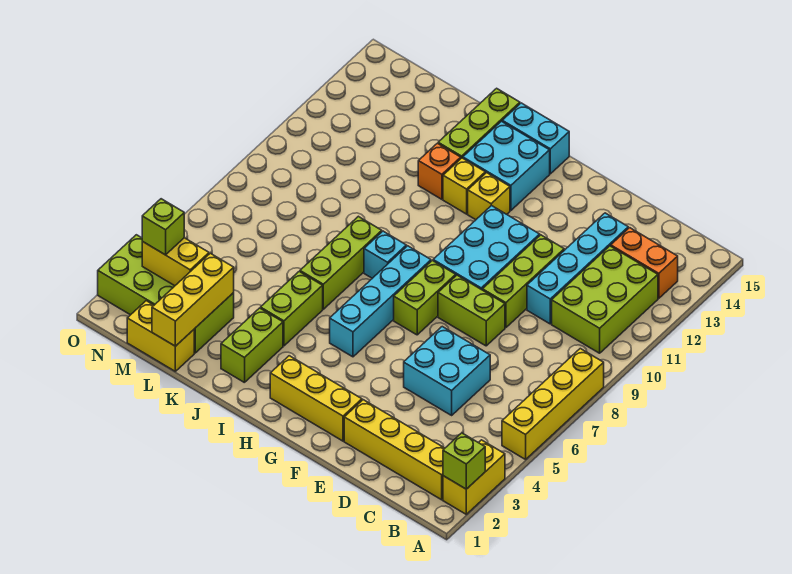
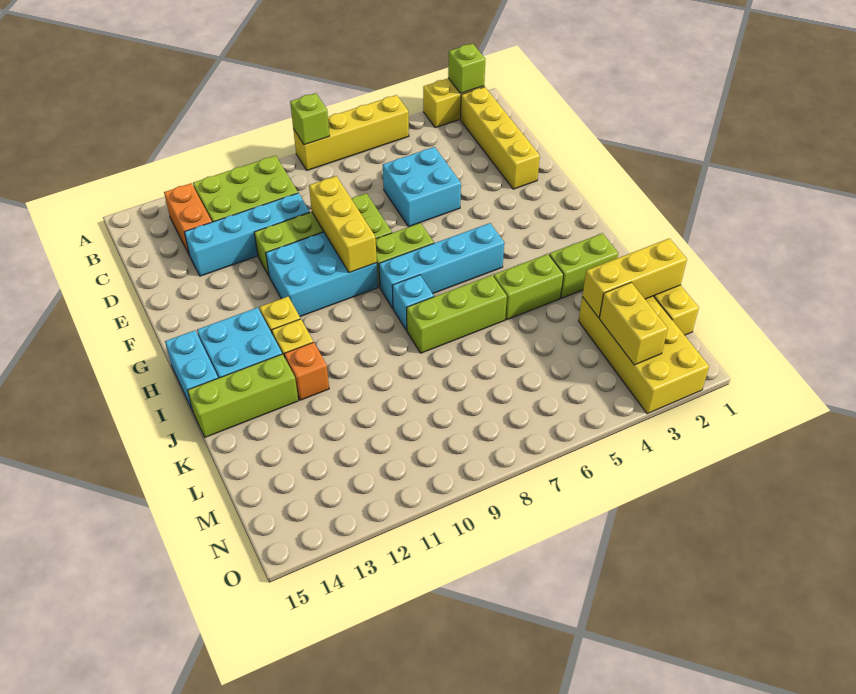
yellow brick F2:H2 level 1 -> yellow brick E9:G9 level 2
lime brick L2:O3 level 1 -> yellow brick L2:O3 level 1
lime brick N3 level 3 -> lime brick A8 level 2

